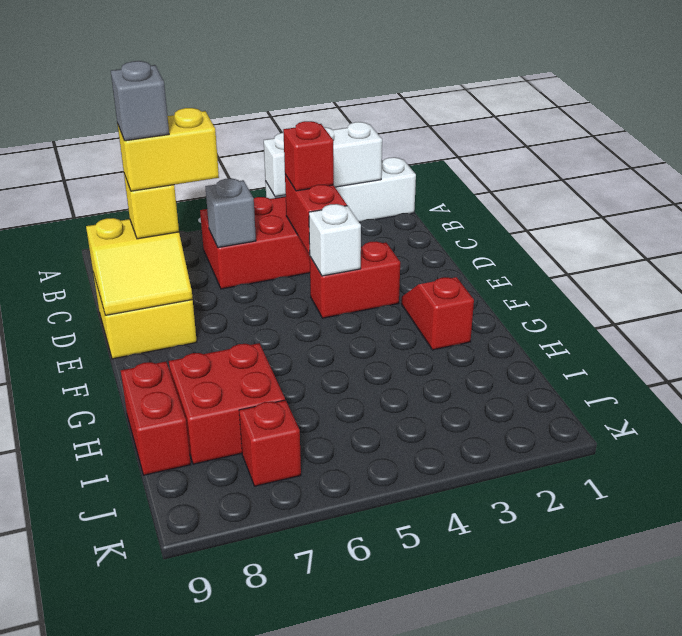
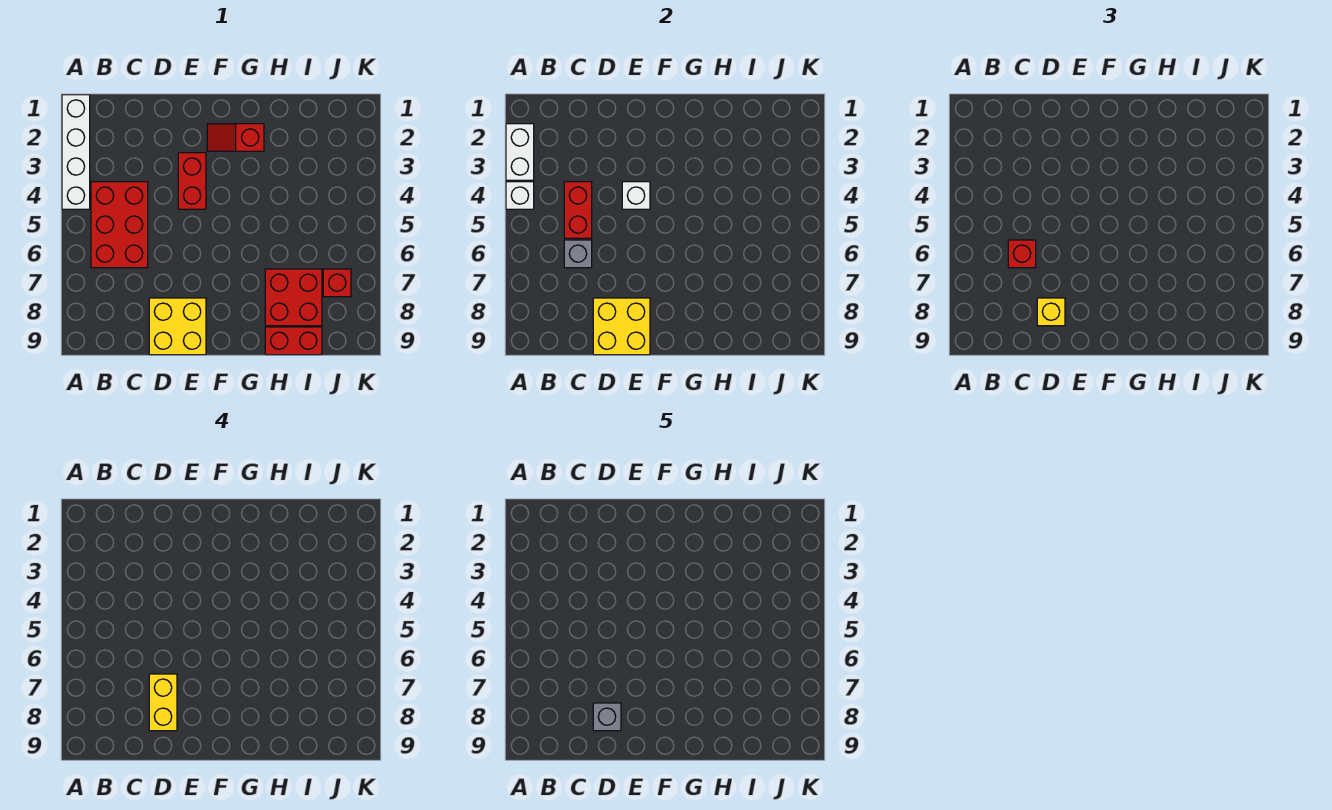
red brick C4:D4 level 2 -> red brick C4:C5 level 2
red brick C4 level 3 -> red brick C6 level 3
yellow slope D8:E9 level 2 top D -> yellow brick D8:E9 level 2

